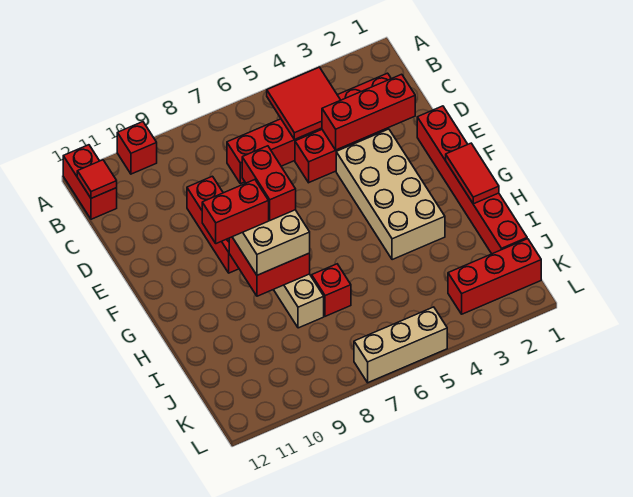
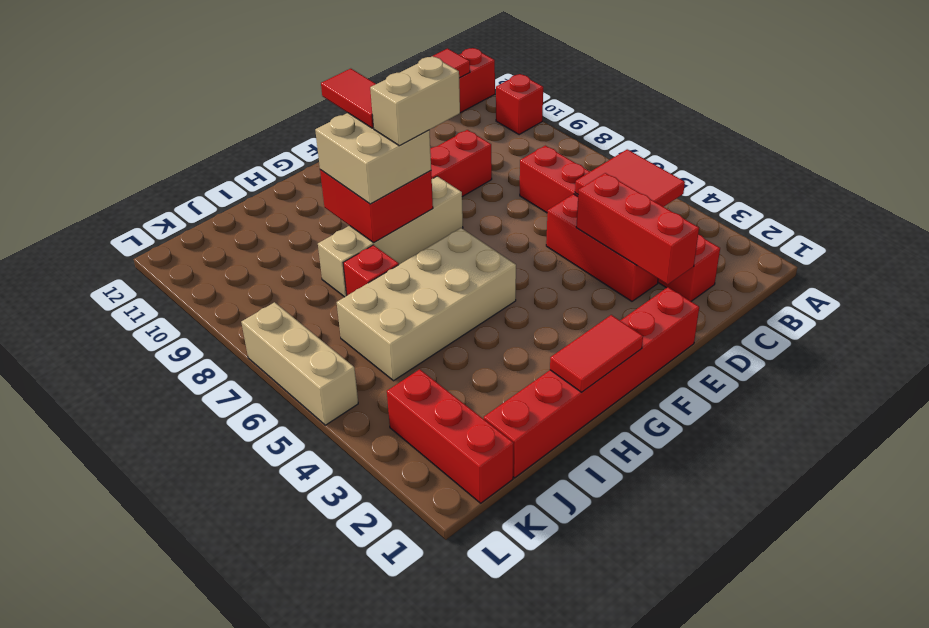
tan brick E3:H4 level 1 -> tan brick G5:J6 level 1
red brick F8:G8 level 4 -> tan brick F8:G8 level 4
red brick G9:G10 level 4 -> red tile G9:G10 level 4

